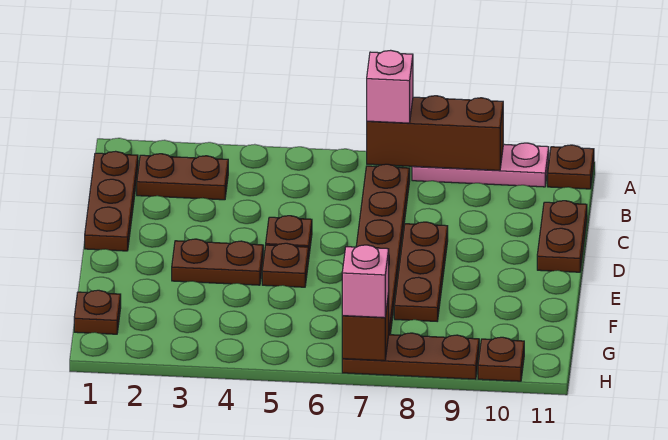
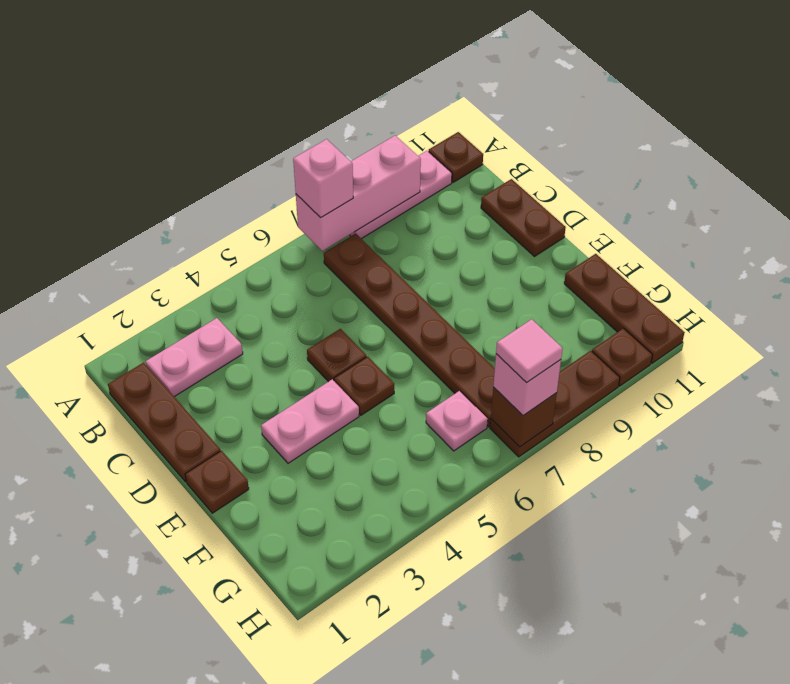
brown brick A7:A9 level 2 -> pink brick A7:A9 level 2
brown plate B2:B3 level 1 -> pink plate B2:B3 level 1
brown plate D8:F8 level 1 -> brown plate F11:H11 level 1
brown plate E3:E4 level 1 -> pink plate E3:E4 level 1
brown plate G1 level 1 -> brown plate E1 level 1
none -> pink plate G6 level 1
none -> pink tile H7 level 4

